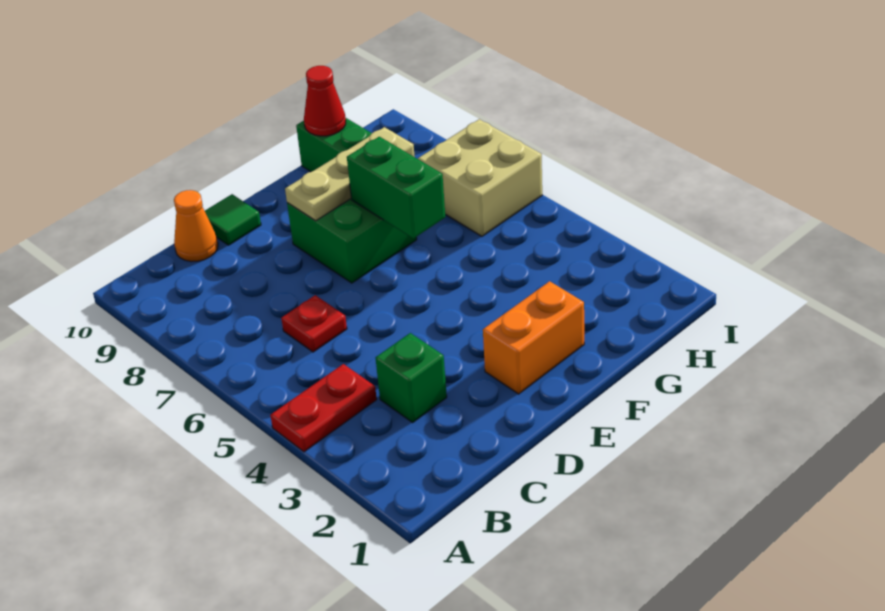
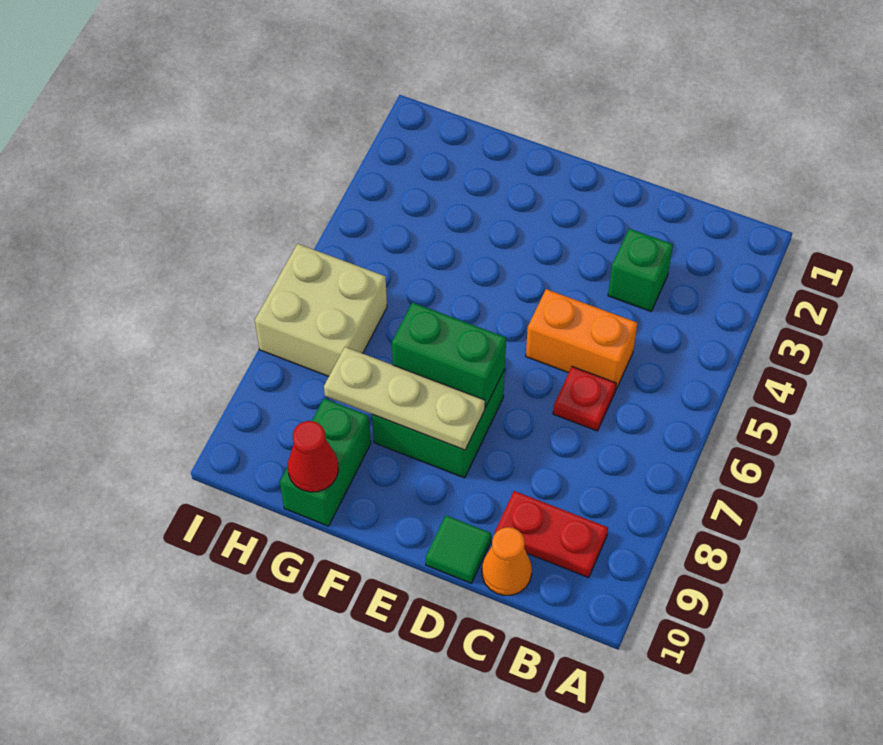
red plate A4:B4 level 1 -> red plate B9:C9 level 1
orange brick E2:F2 level 1 -> orange brick C5:D5 level 1
green brick F6:F7 level 2 -> green brick E7:F7 level 2

